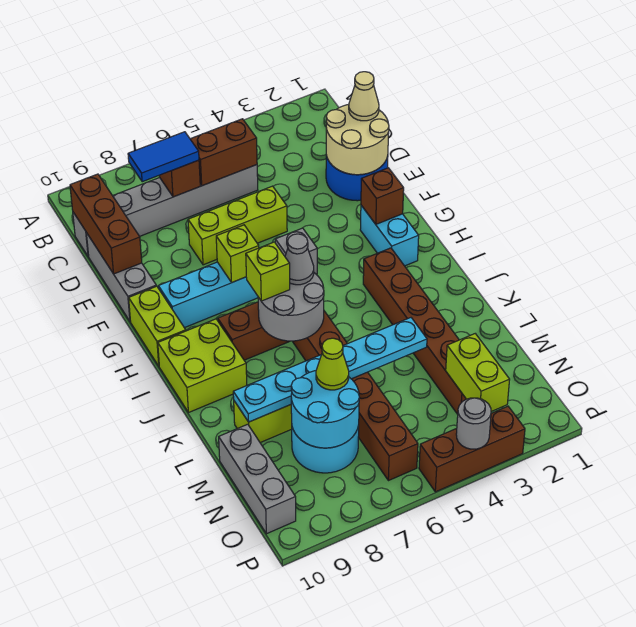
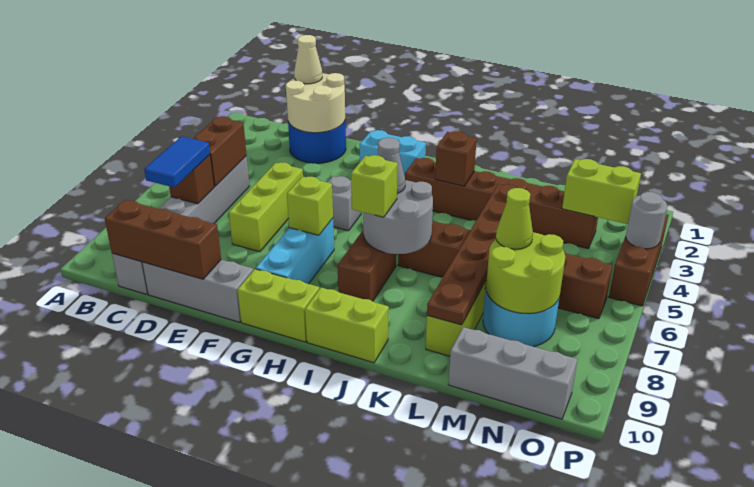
brown brick G2 level 2 -> brown brick J3 level 2
lime brick I9:J10 level 1 -> lime brick I10:J10 level 1
cyan plate L4:L9 level 2 -> brown plate L4:L9 level 2
cyan round brick M7:N8 level 2 -> lime round brick M7:N8 level 2

